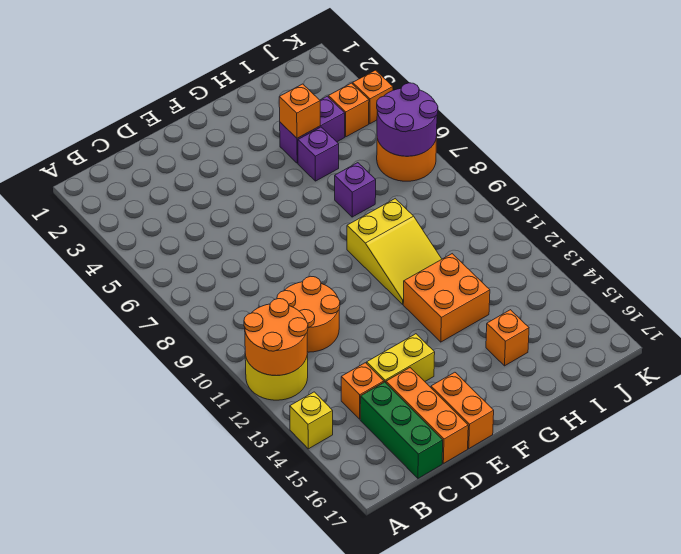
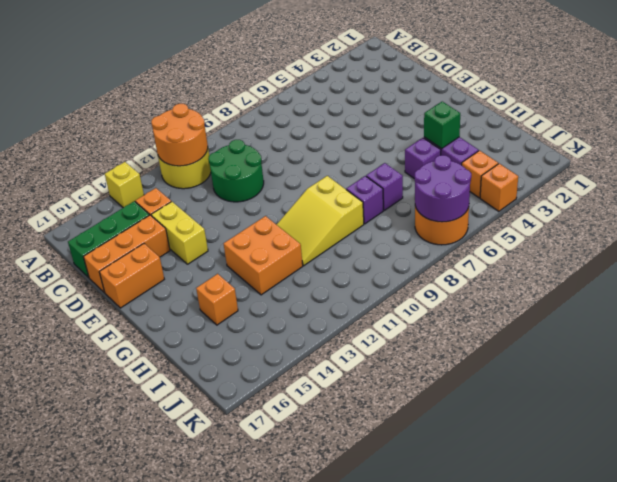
orange round brick C10:D11 level 1 -> green round brick C10:D11 level 1
orange brick H4 level 2 -> green brick H4 level 2
none -> purple brick H8 level 1

